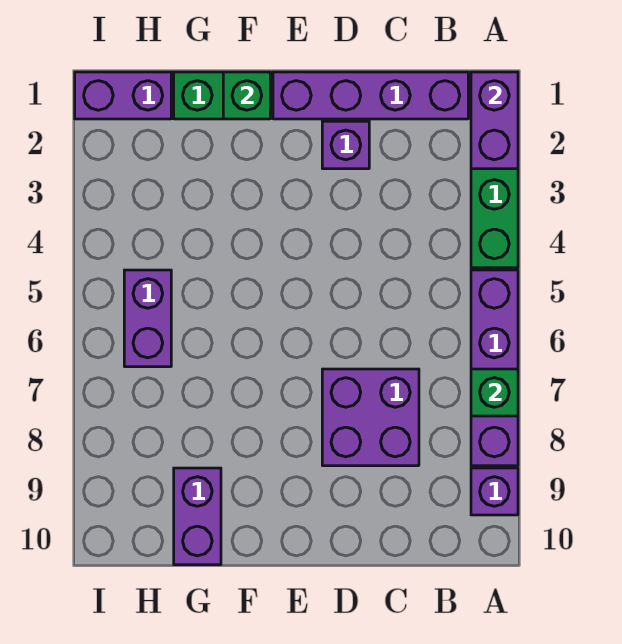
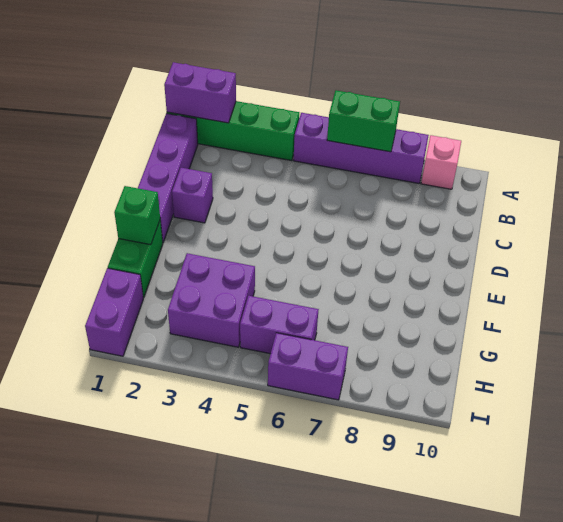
green brick A7 level 2 -> green brick A6:A7 level 2
purple brick A9 level 1 -> pink brick A9 level 1
purple brick C7:D8 level 1 -> purple brick G3:H4 level 1
purple brick G9:G10 level 1 -> purple brick I6:I7 level 1

